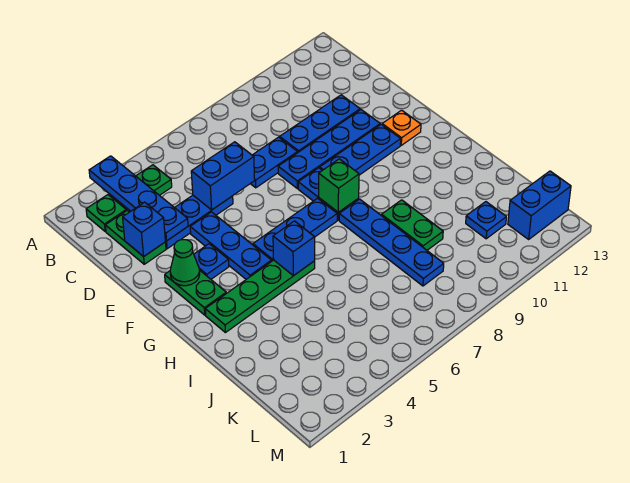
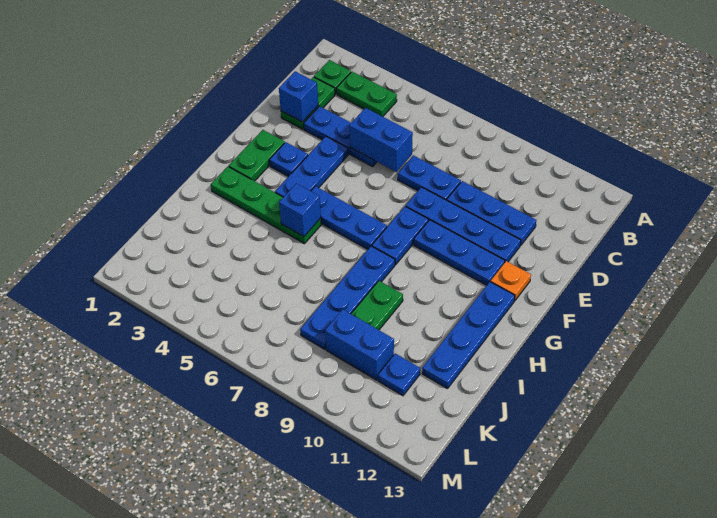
blue plate A3:D3 level 2 -> blue plate G12:J12 level 1
green cone F2 level 2 -> none
green brick G8 level 2 -> none
blue brick L12:L13 level 1 -> blue brick K9:K10 level 1

